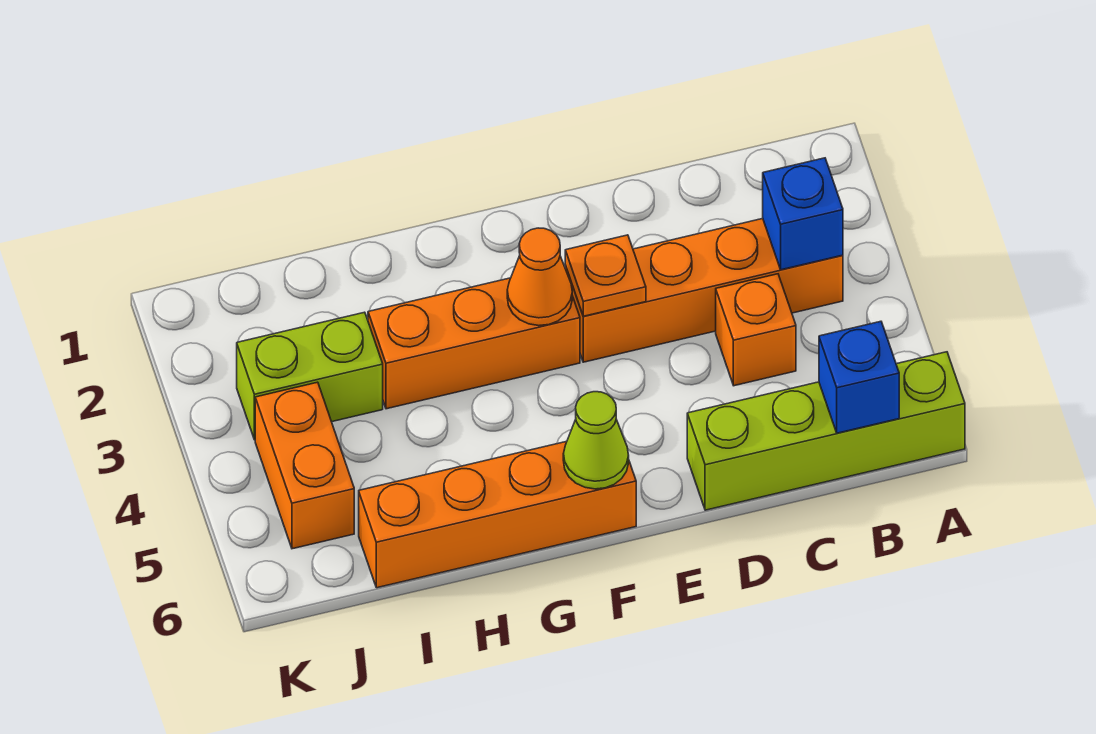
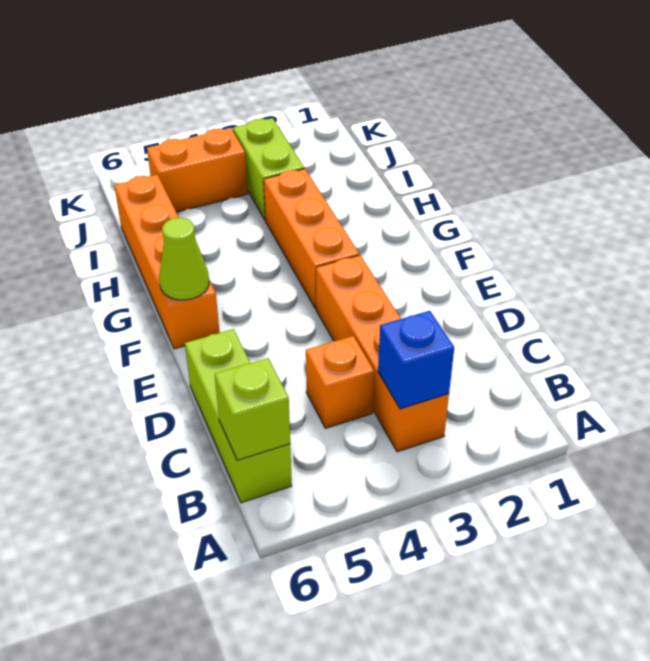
lime brick A6:D6 level 1 -> lime brick B6:D6 level 1
blue brick B6 level 2 -> lime brick B6 level 2
orange plate E3 level 2 -> none
orange cone F3 level 2 -> none

